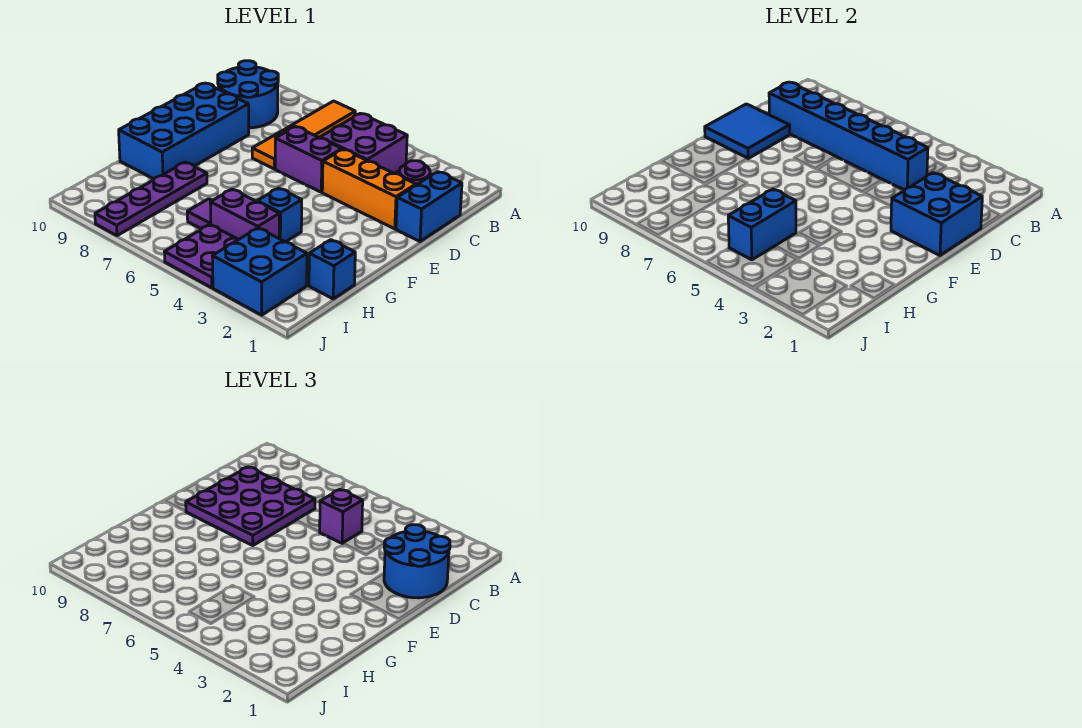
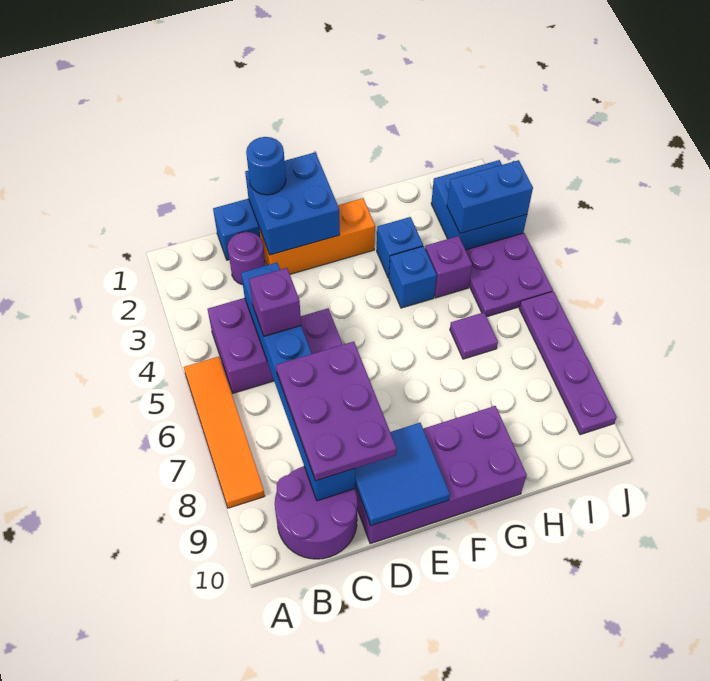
orange tile A7:D7 level 1 -> orange tile A5:A8 level 1
blue round brick B9:C10 level 1 -> purple round brick B9:C10 level 1
blue round brick C1:D2 level 3 -> blue round brick D1 level 3
purple plate C7:E9 level 3 -> purple plate C7:D9 level 3
orange brick D2:D4 level 1 -> orange brick D2:F2 level 1
blue brick D9:G10 level 1 -> purple brick D9:G10 level 1
purple plate G8:J8 level 1 -> purple plate J6:J9 level 1
blue brick H1 level 1 -> blue brick G3 level 1
purple brick H4:H5 level 1 -> purple brick H4 level 1
blue brick H5:I5 level 2 -> blue brick I3:J3 level 2

